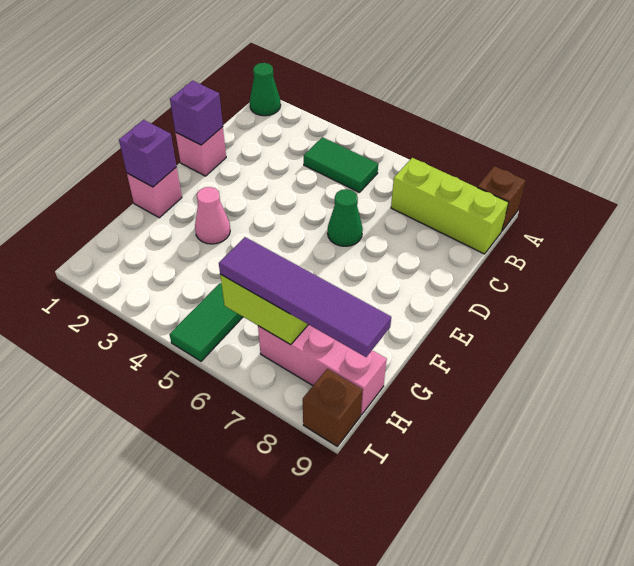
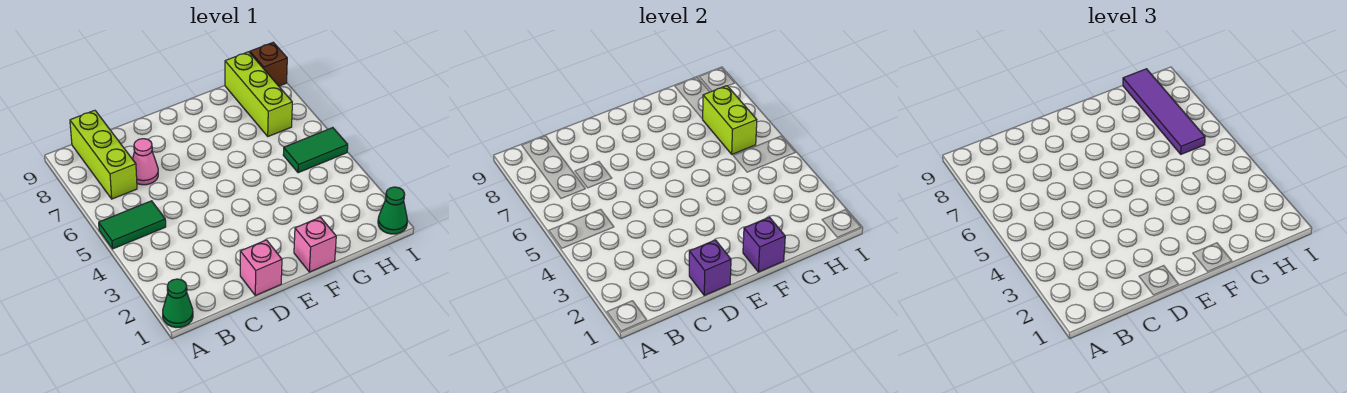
brown brick A9 level 1 -> none
green tile B4:B5 level 1 -> green tile A5:B5 level 1
green cone D6 level 1 -> green cone I1 level 1
pink cone F3 level 1 -> pink cone C7 level 1
pink brick H7:H9 level 1 -> lime brick H7:H9 level 1

